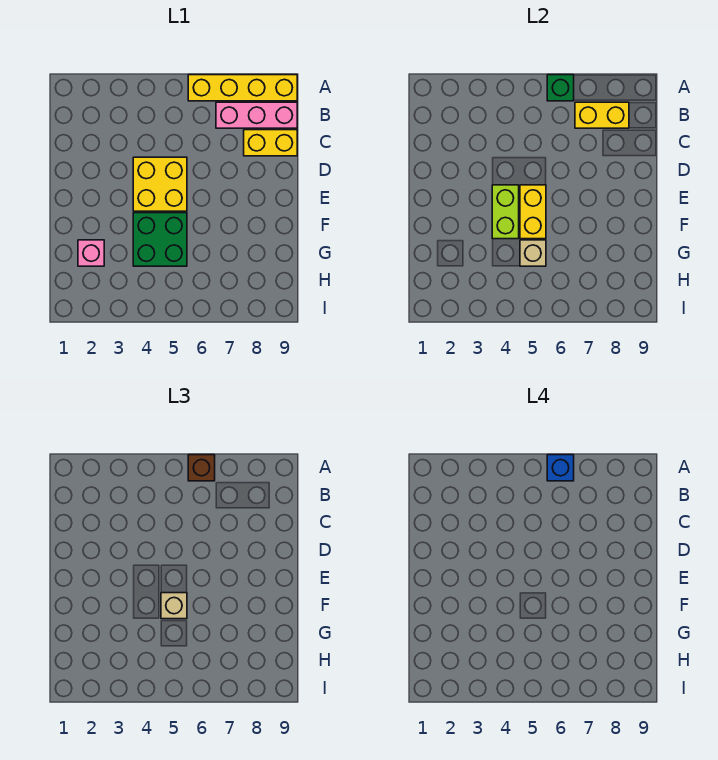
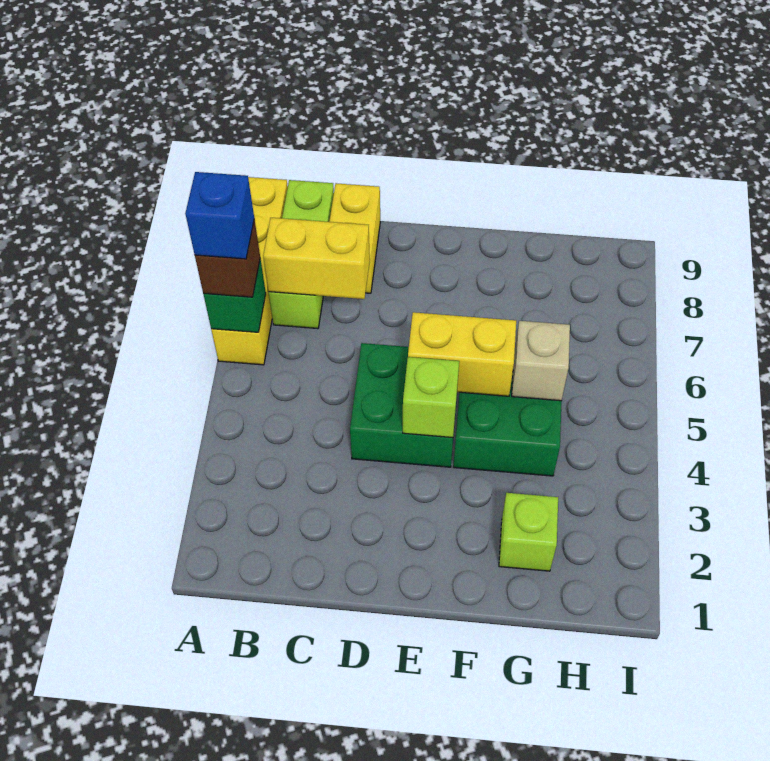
pink brick B7:B9 level 1 -> lime brick B7:B9 level 1
yellow brick B7:B8 level 2 -> yellow brick B7:C7 level 2
yellow brick D4:E5 level 1 -> green brick D4:E5 level 1
lime brick E4:F4 level 2 -> lime brick E4 level 2
tan brick F5 level 3 -> none
pink brick G2 level 1 -> lime brick G2 level 1

